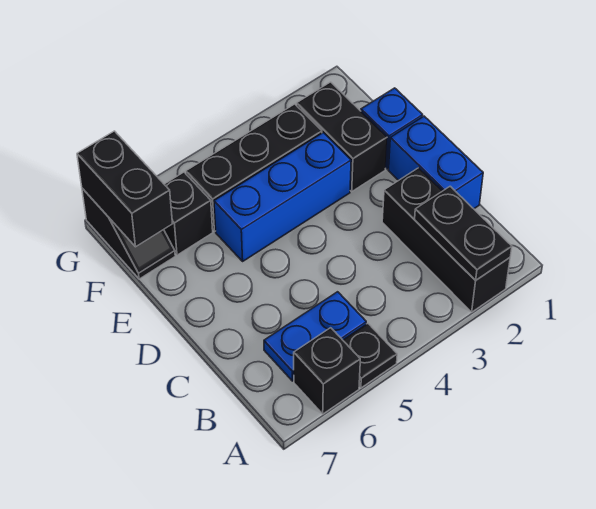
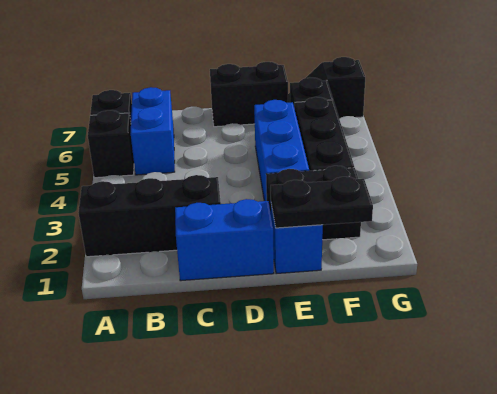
black plate A2:B2 level 2 -> black plate E1:F1 level 2
black plate A5 level 1 -> black brick A5 level 1
blue plate B5:B6 level 1 -> blue brick B5:B6 level 1
black brick F7:G7 level 2 -> black brick D7:E7 level 1

